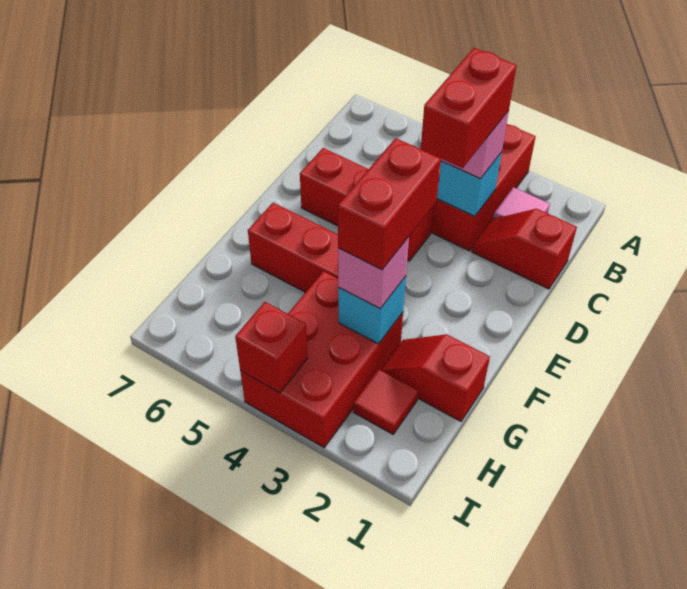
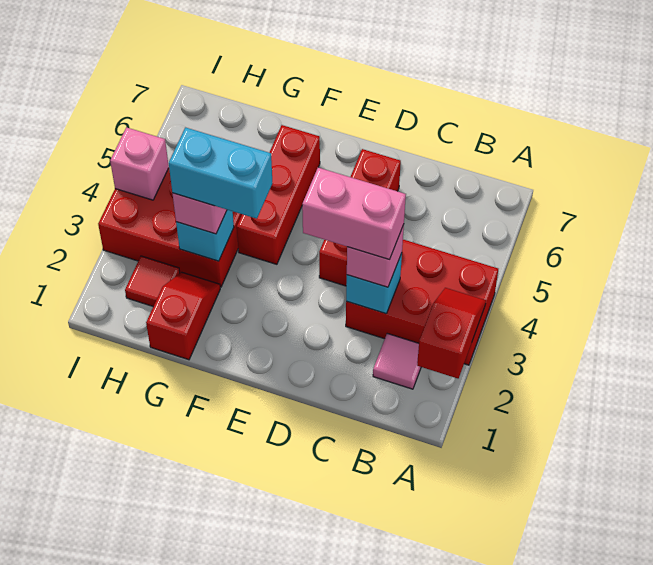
red slope C1:C2 level 1 top 1 -> red slope A2:A3 level 2 top 2
red brick C3:D3 level 4 -> pink brick C3:D3 level 4
red brick F3:G3 level 4 -> cyan brick F3:G3 level 4
red brick I4 level 2 -> pink brick I4 level 2

